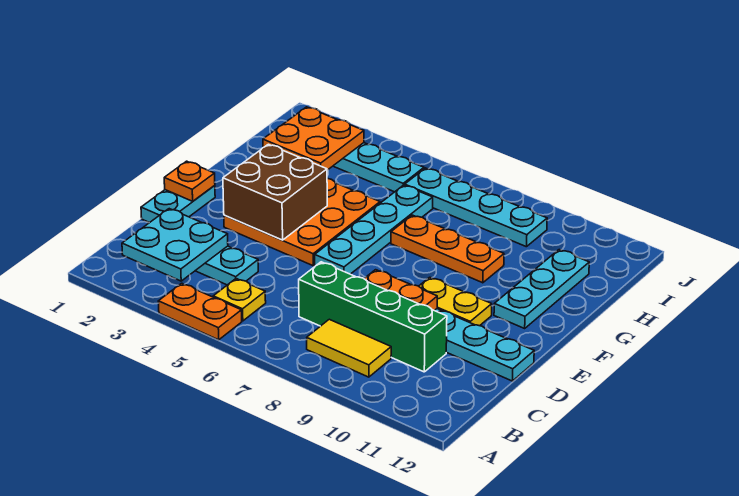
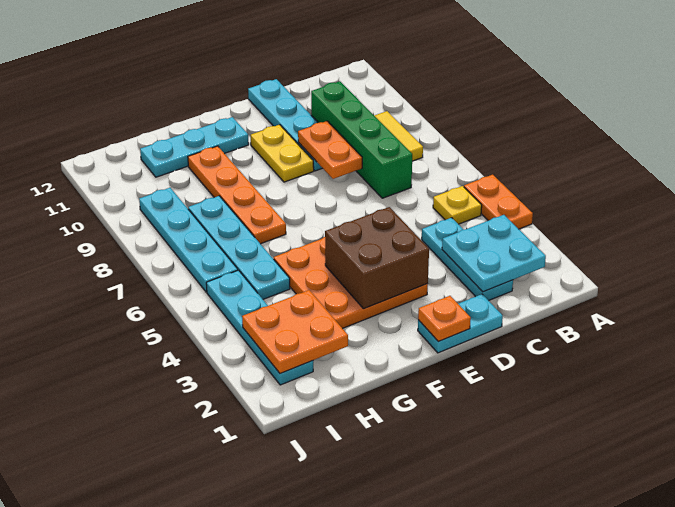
cyan plate E6:H6 level 1 -> cyan plate H5:H8 level 1
orange plate G7:G9 level 1 -> orange plate G7:G10 level 1

